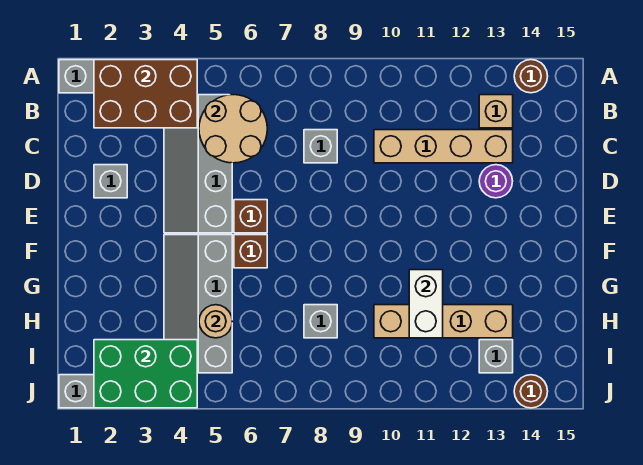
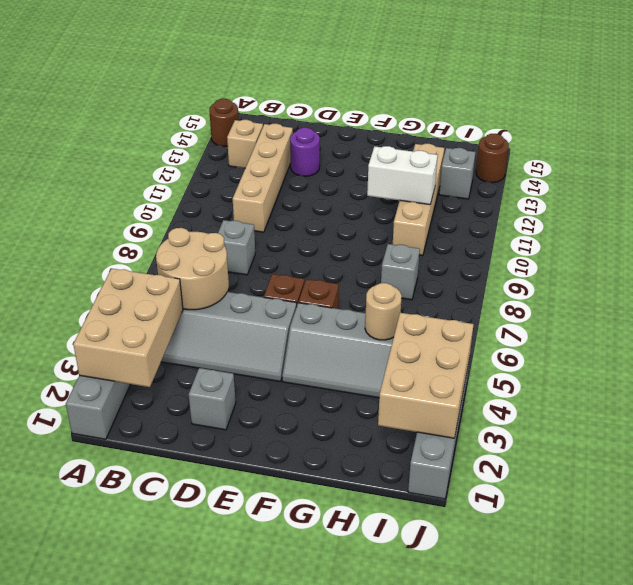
brown brick A2:B4 level 2 -> tan brick A2:B4 level 2
green brick I2:J4 level 2 -> tan brick I2:J4 level 2

